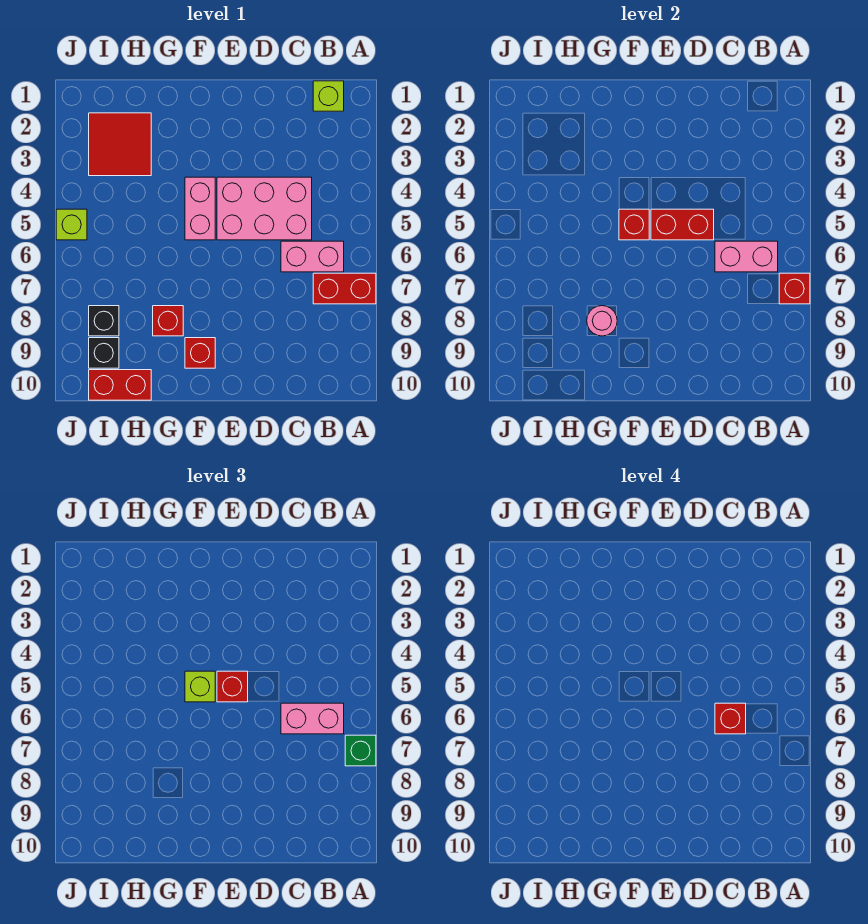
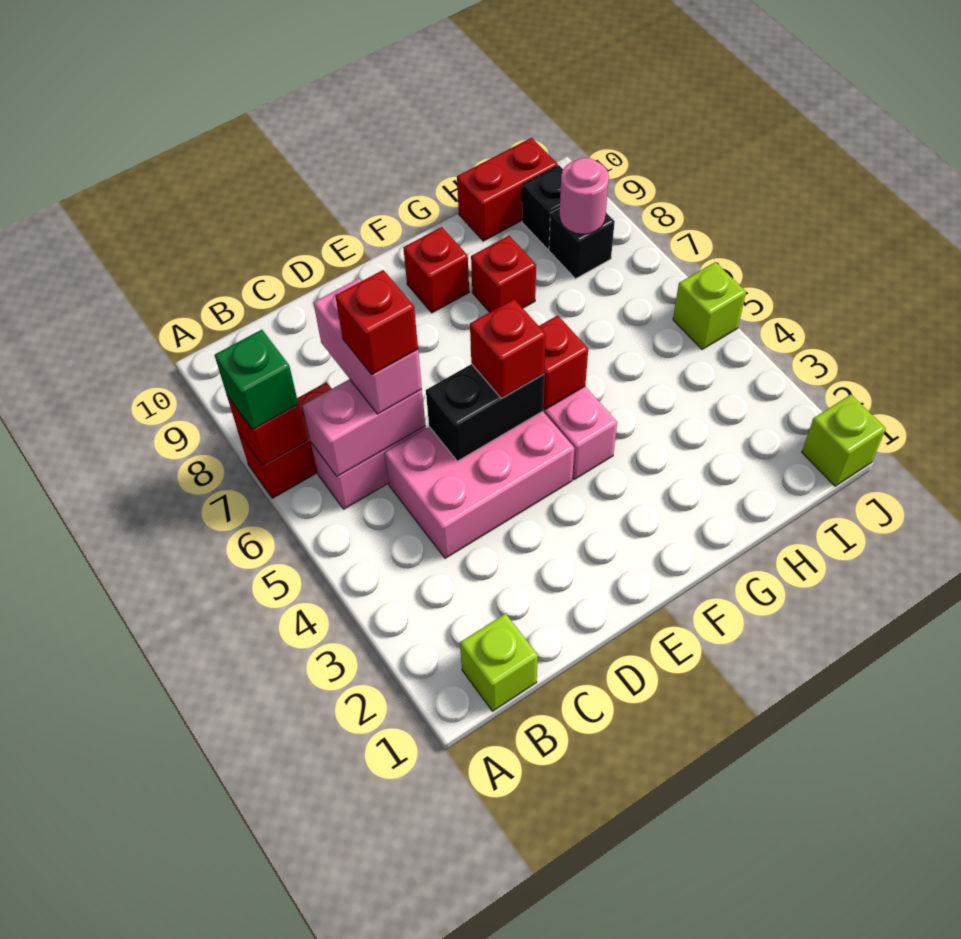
pink brick B6:C6 level 3 -> pink brick C6:C7 level 3
red brick D5:E5 level 2 -> black brick D5:E5 level 2
lime brick F5 level 3 -> lime brick J1 level 1
pink round brick G8 level 2 -> pink round brick I8 level 2
red tile H2:I3 level 1 -> none

